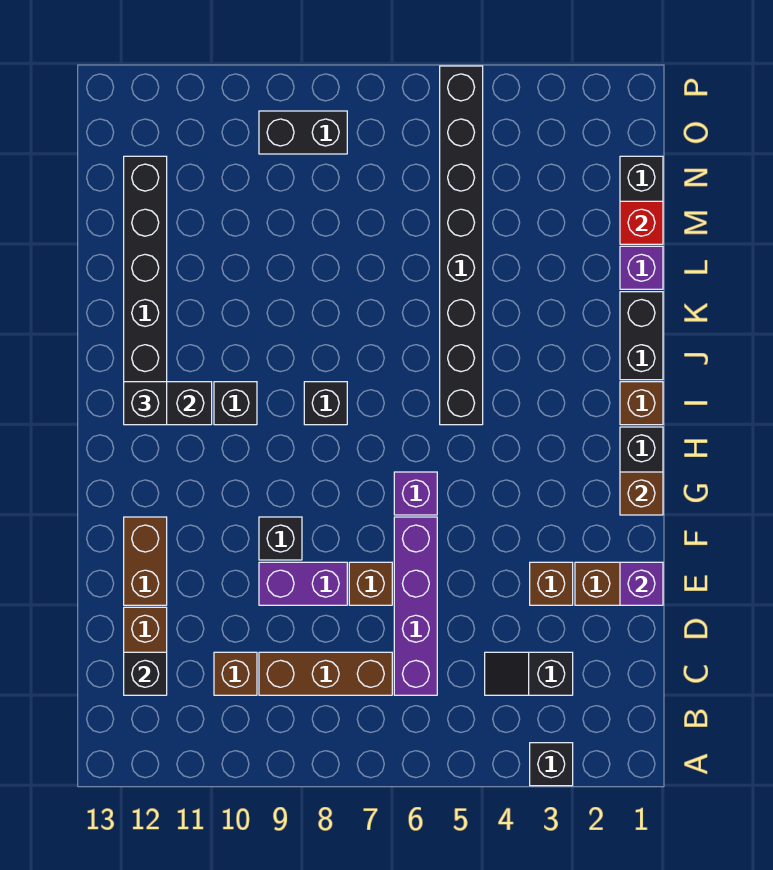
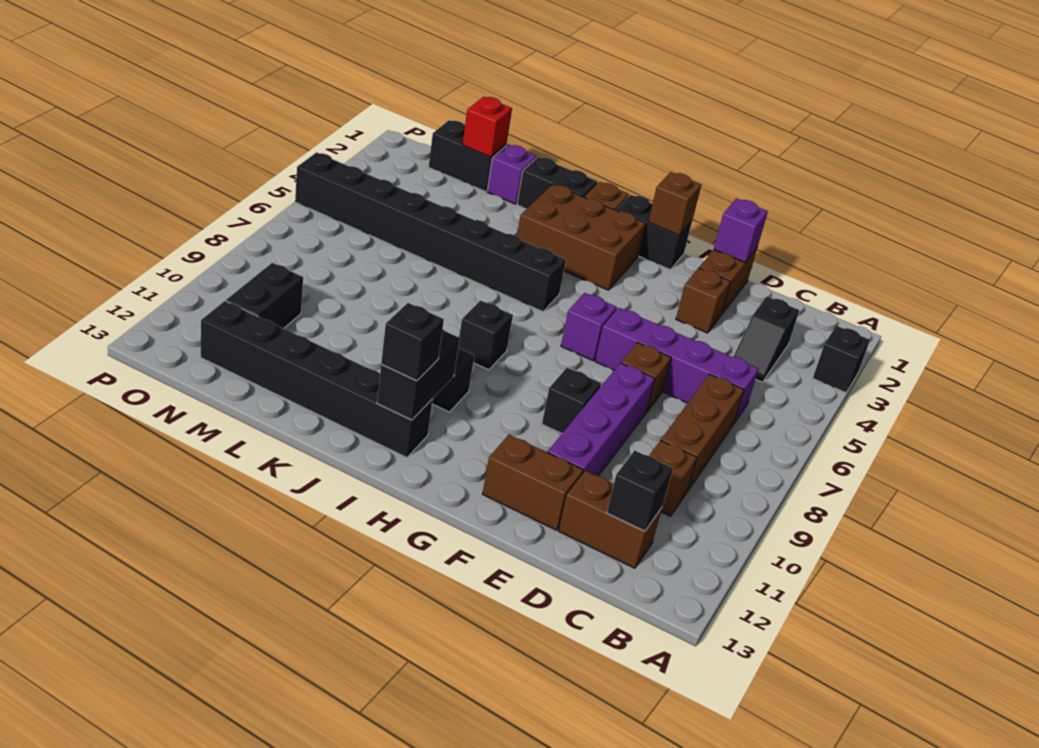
purple brick E8:E9 level 1 -> purple brick E8:E11 level 1
none -> brown brick H2:J3 level 1
black brick O8:O9 level 1 -> black brick N10:N11 level 1

